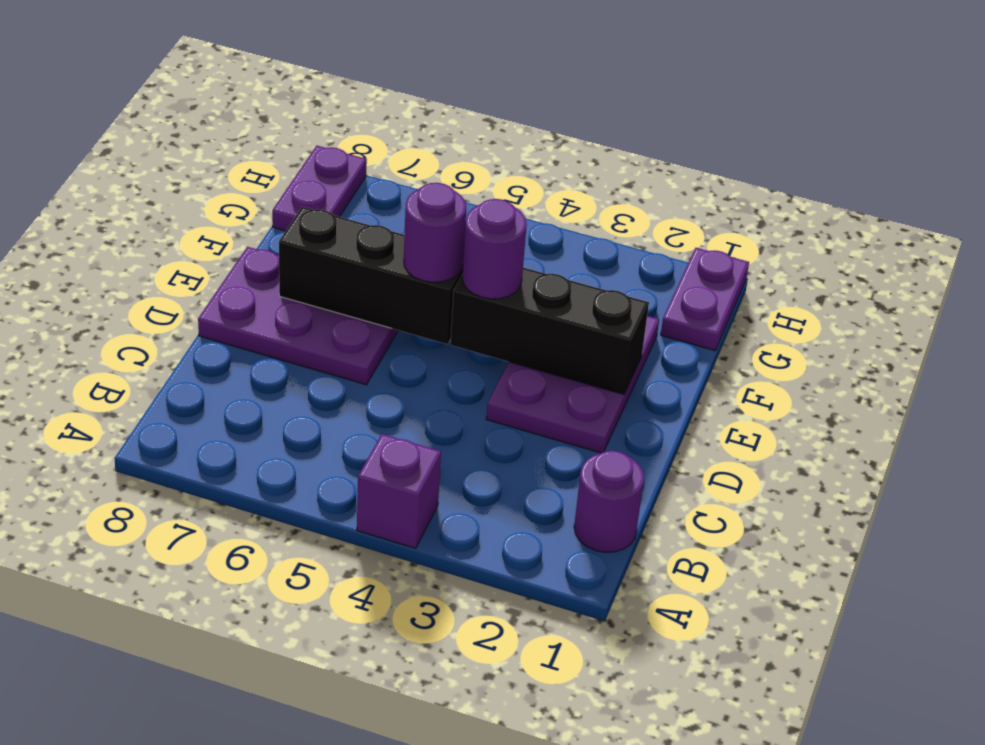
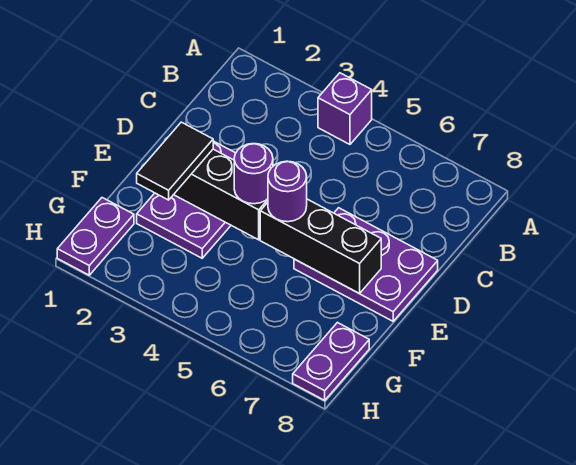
purple round brick B1 level 1 -> none
none -> black tile E2:F2 level 3

